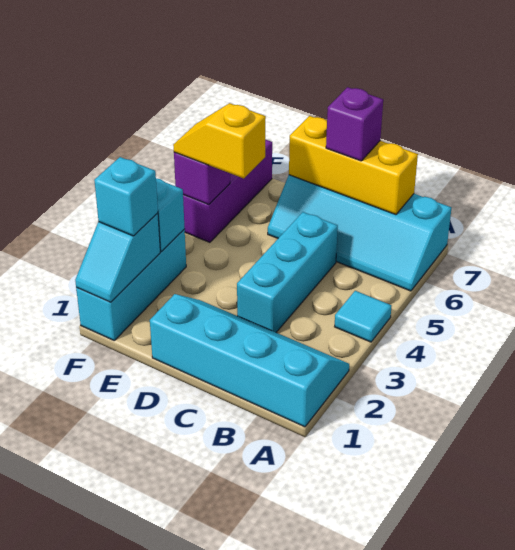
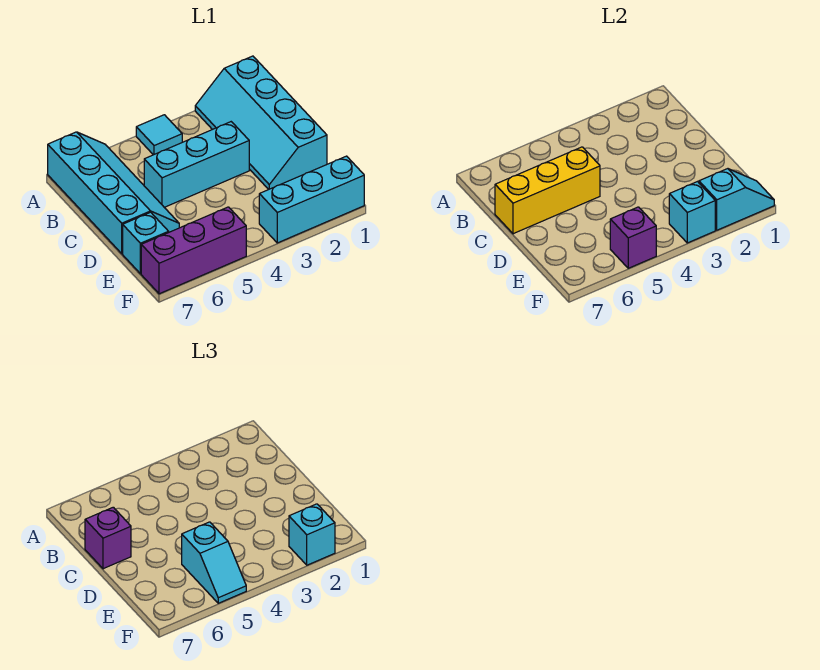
yellow brick B7:D7 level 2 -> yellow brick C5:C7 level 2
yellow slope E5:F5 level 3 top E -> cyan slope E5:F5 level 3 top E
none -> cyan brick E7 level 1

